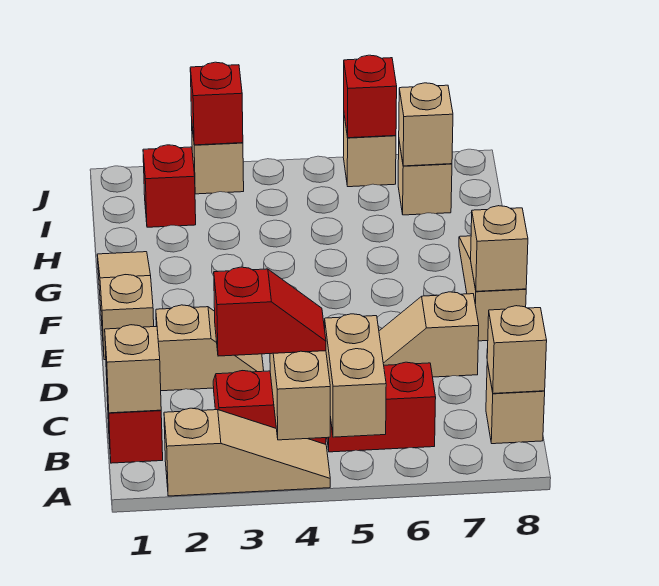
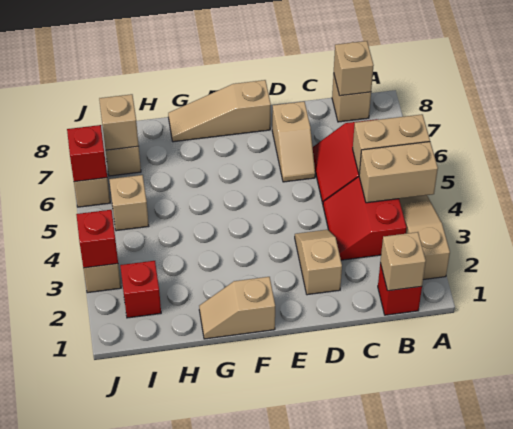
red slope B3:B4 level 3 top 3 -> none
tan slope E1:G1 level 1 top E -> tan slope F1:G1 level 1 top F
tan brick E8 level 2 -> tan brick I5 level 1

